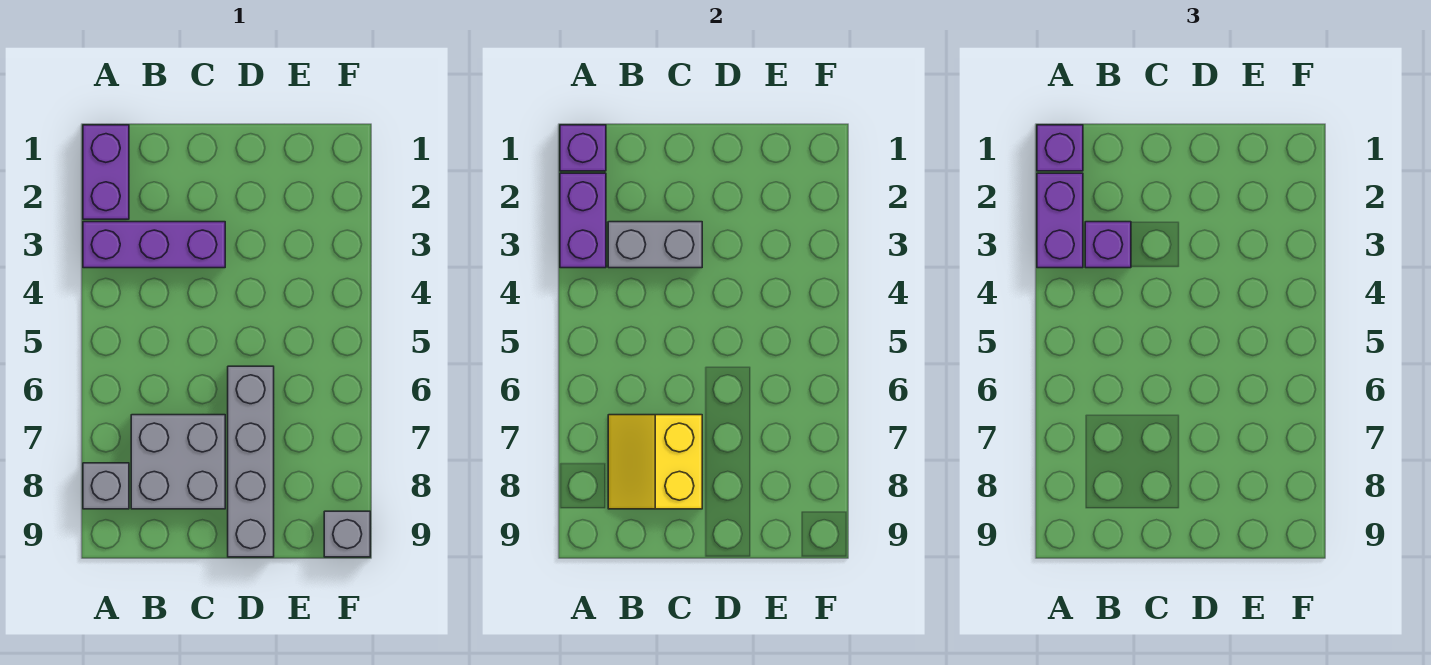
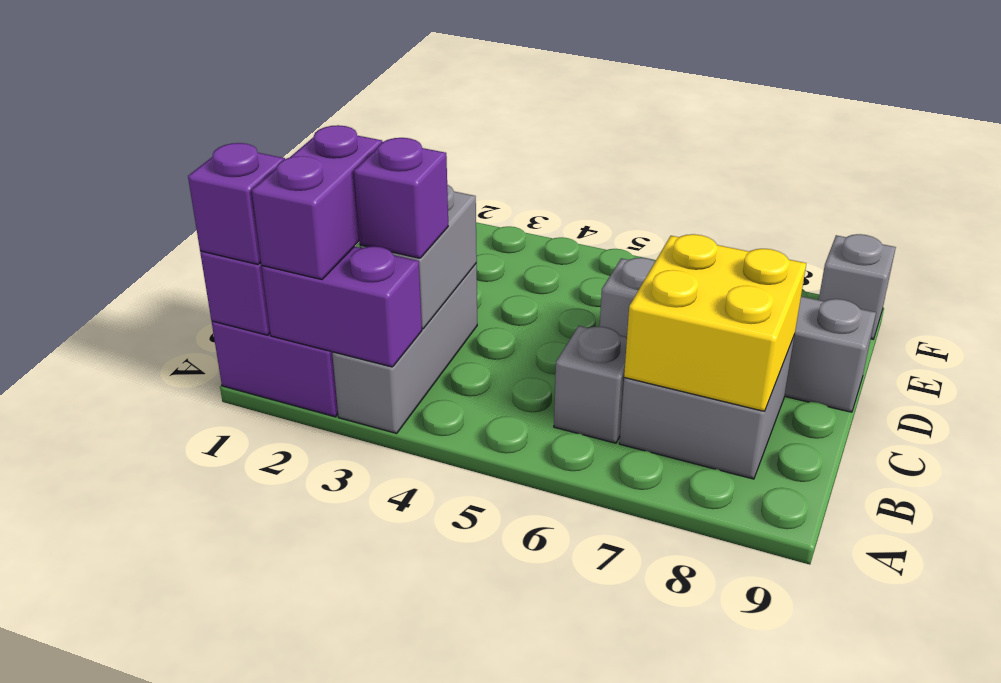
purple brick A2:A3 level 3 -> purple brick A2:B2 level 3
purple brick A3:C3 level 1 -> grey brick A3:C3 level 1
grey brick A8 level 1 -> grey brick B6 level 1
yellow slope B7:C8 level 2 top C -> yellow brick B7:C8 level 2

